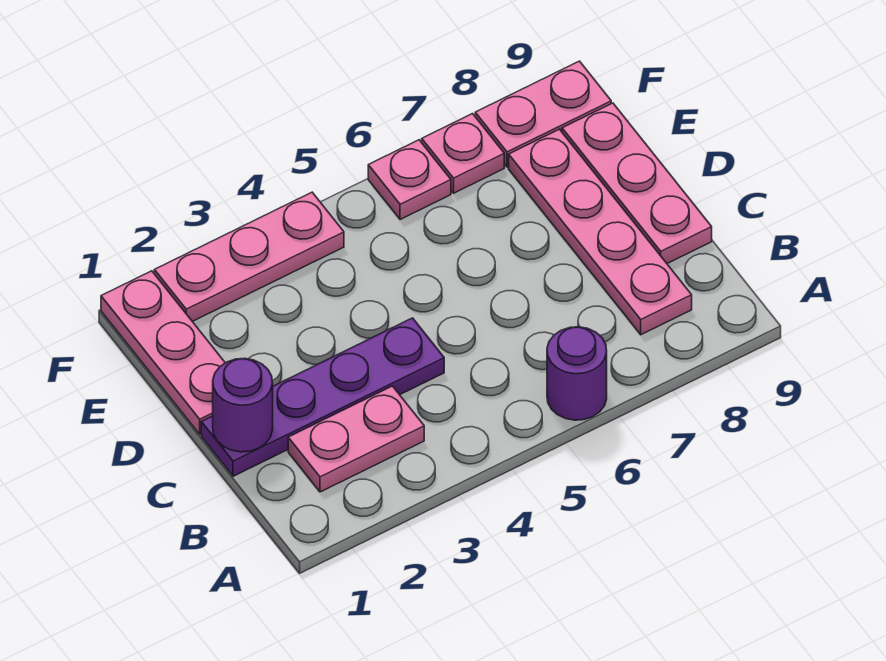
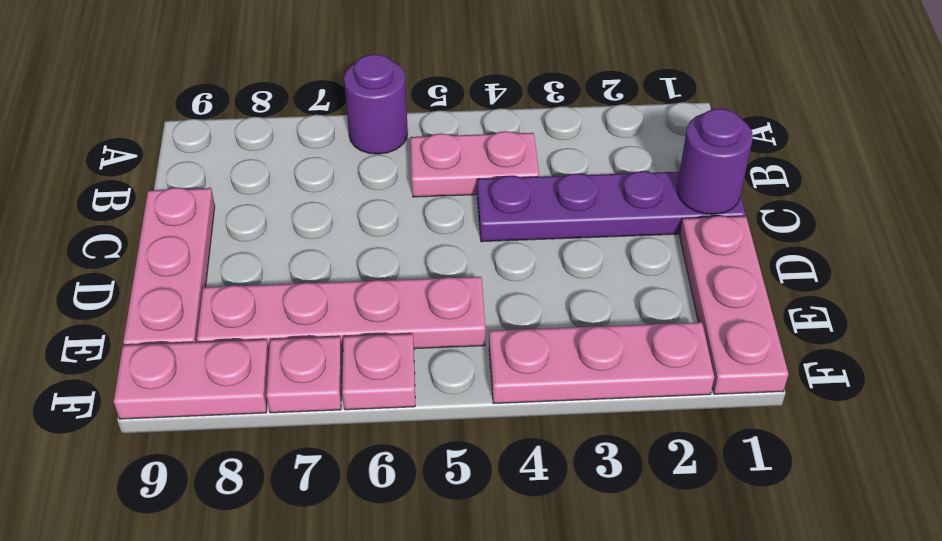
pink plate B2:B3 level 1 -> pink plate B4:B5 level 1
pink plate B8:E8 level 1 -> pink plate E5:E8 level 1

